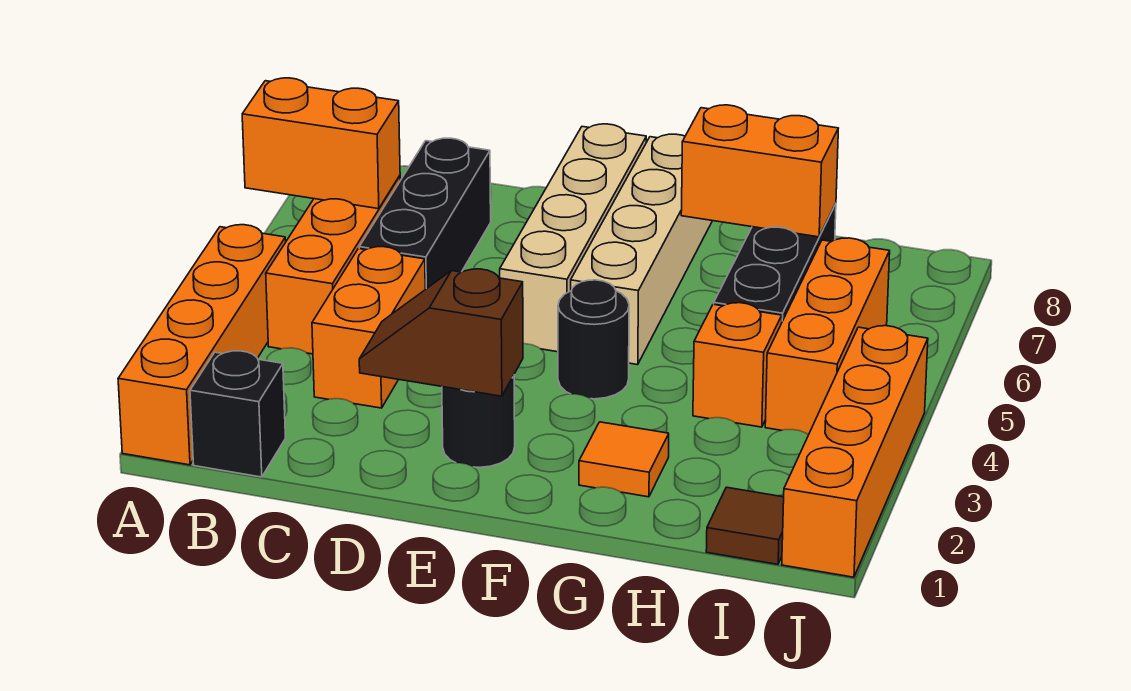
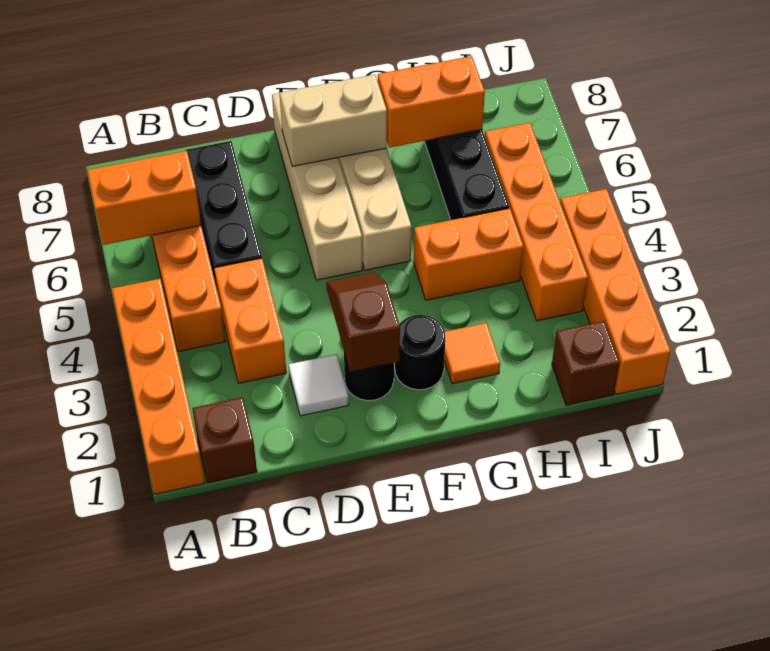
black brick B1 level 1 -> brown brick B1 level 1
none -> white tile D2 level 1
brown slope D2:E2 level 2 top E -> brown slope E2:E3 level 2 top 2
none -> tan brick E7:F7 level 2
black round brick F4 level 1 -> black round brick F2 level 1
orange brick H4 level 1 -> orange brick G4:H4 level 1
brown tile I1 level 1 -> brown brick I1 level 1
orange brick I4:I6 level 1 -> orange brick I3:I6 level 1

